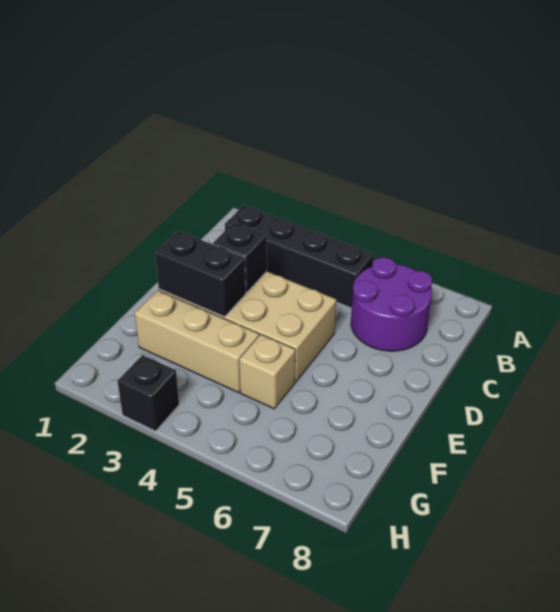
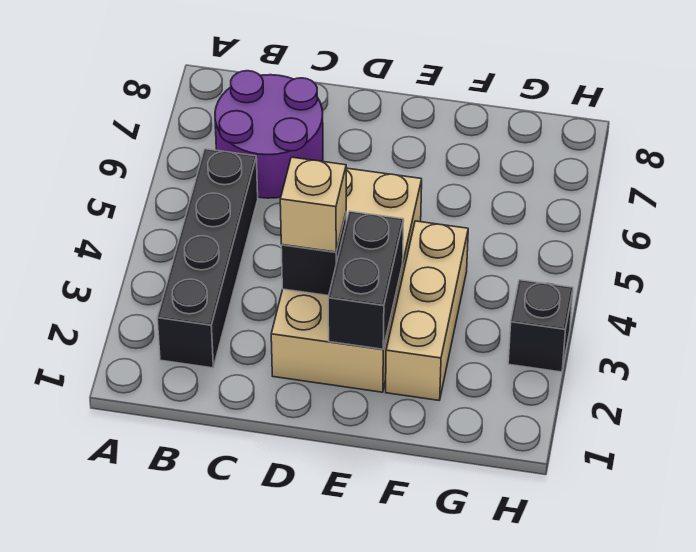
tan brick F5 level 1 -> tan brick D3 level 3

